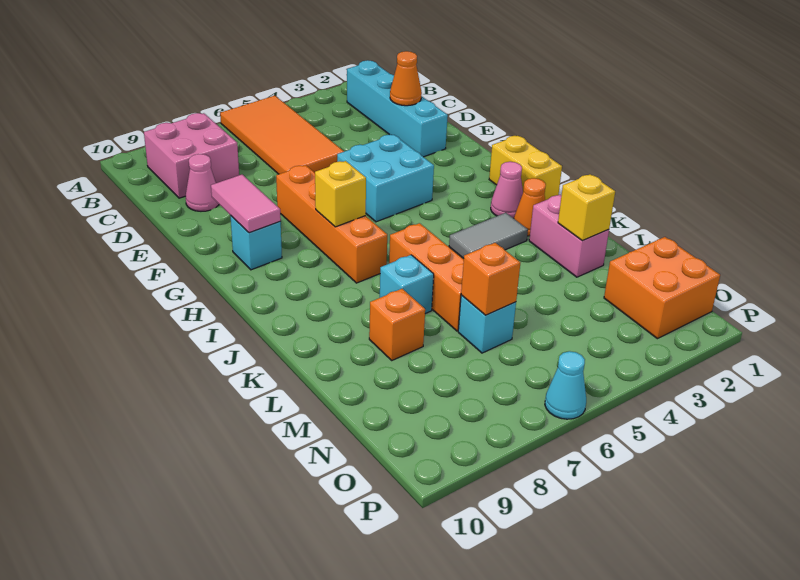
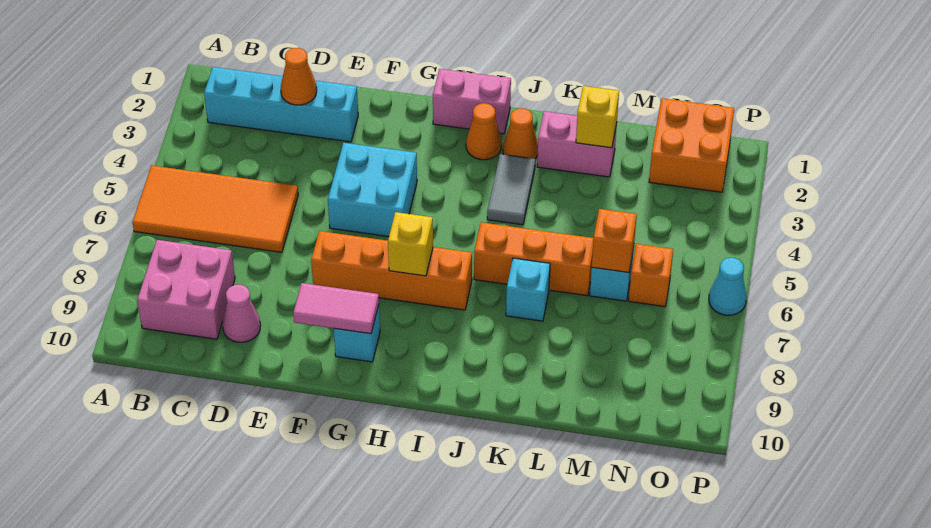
yellow brick H1:I1 level 1 -> pink brick H1:I1 level 1
pink cone I2 level 1 -> orange cone I2 level 1
orange brick L8 level 1 -> orange brick N6 level 1

